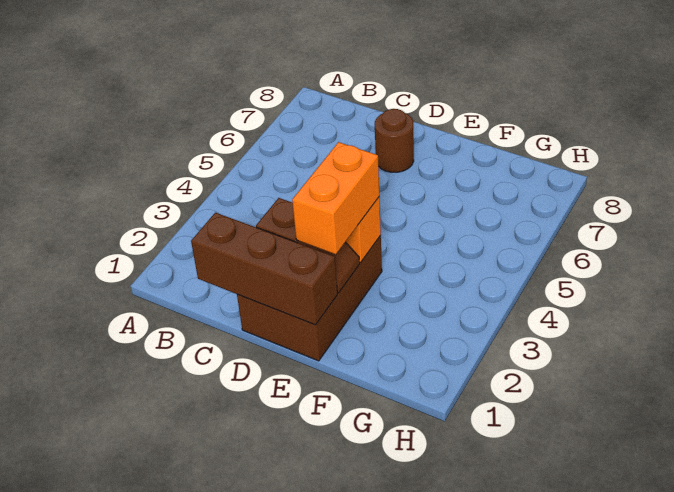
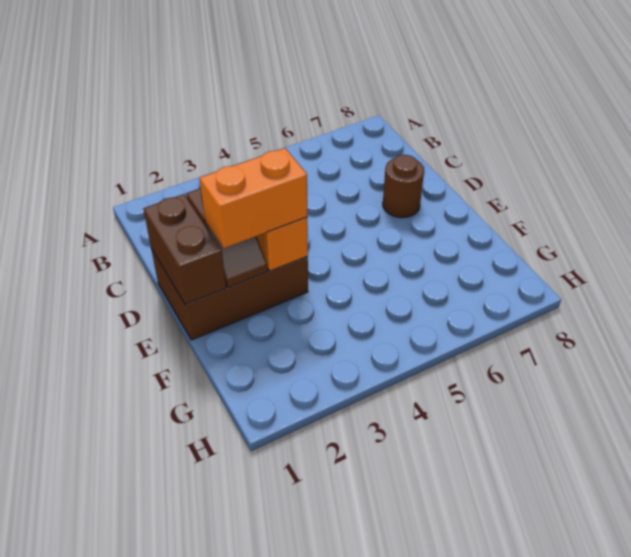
brown brick C1:E1 level 2 -> brown brick D1:E1 level 2

